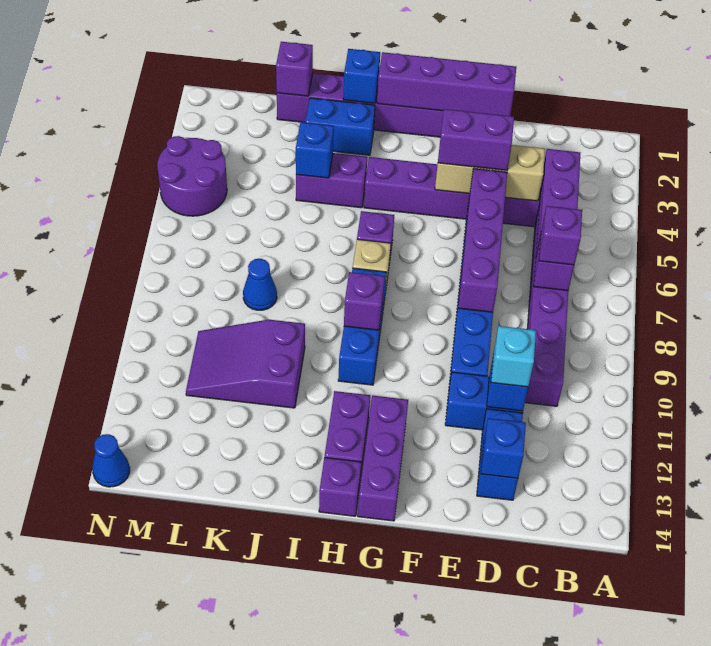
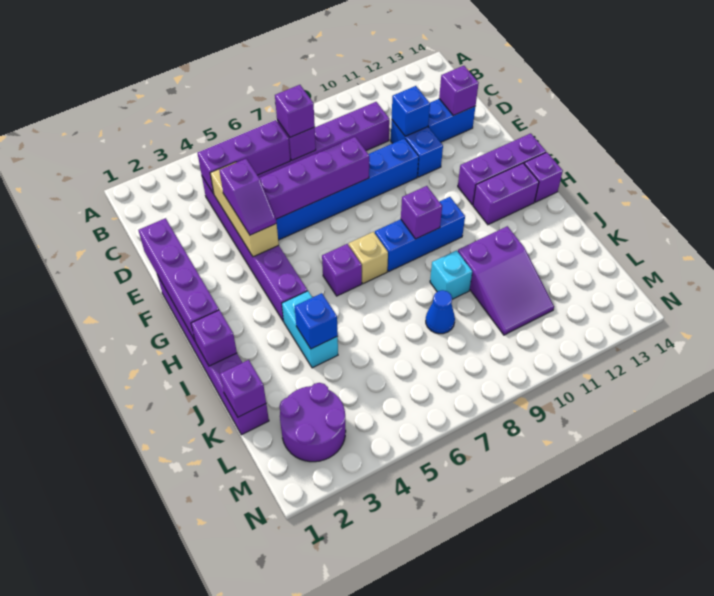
cyan brick D11 level 3 -> cyan brick J9 level 1
blue brick D13 level 2 -> purple brick D13 level 2
purple brick E4:F4 level 3 -> purple slope E4:F4 level 3 top E
blue brick I1 level 2 -> purple brick I1 level 2
blue brick I2:J2 level 1 -> none
purple brick I4:J4 level 1 -> cyan brick I4:J4 level 1
purple round brick M4:N5 level 1 -> purple round brick L2:M3 level 1
blue cone N14 level 1 -> none

